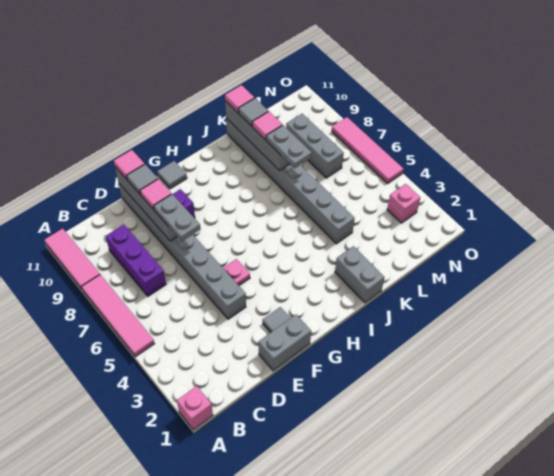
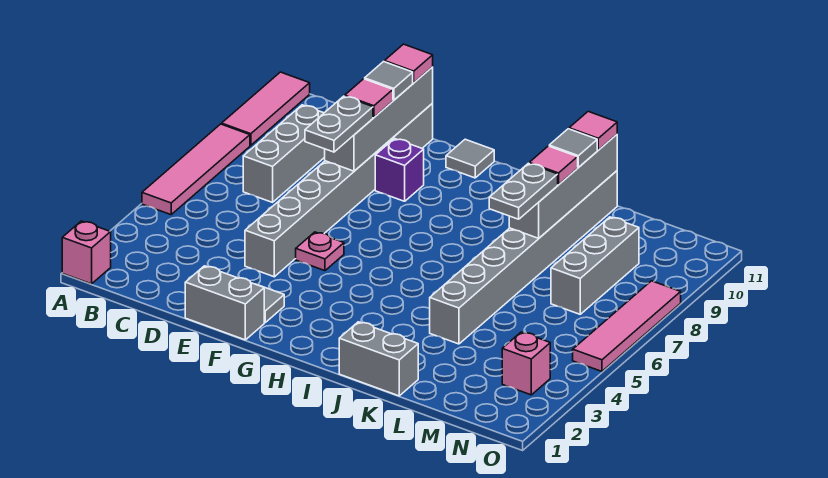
purple brick C7:C9 level 1 -> grey brick C7:C9 level 1
grey brick J1:J2 level 1 -> grey brick J1:K1 level 1

